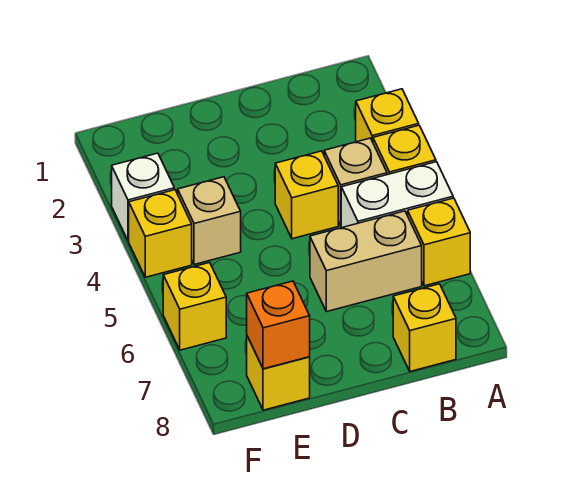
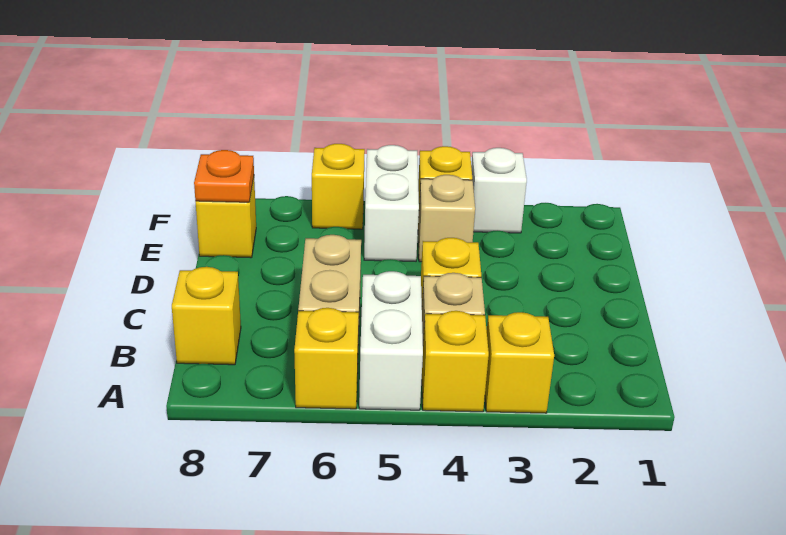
none -> white brick E5:F5 level 1
orange brick E8 level 2 -> orange plate E8 level 2

